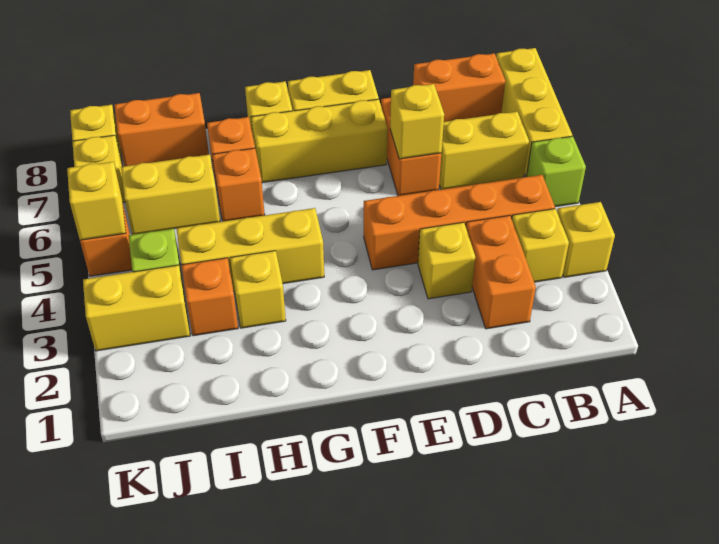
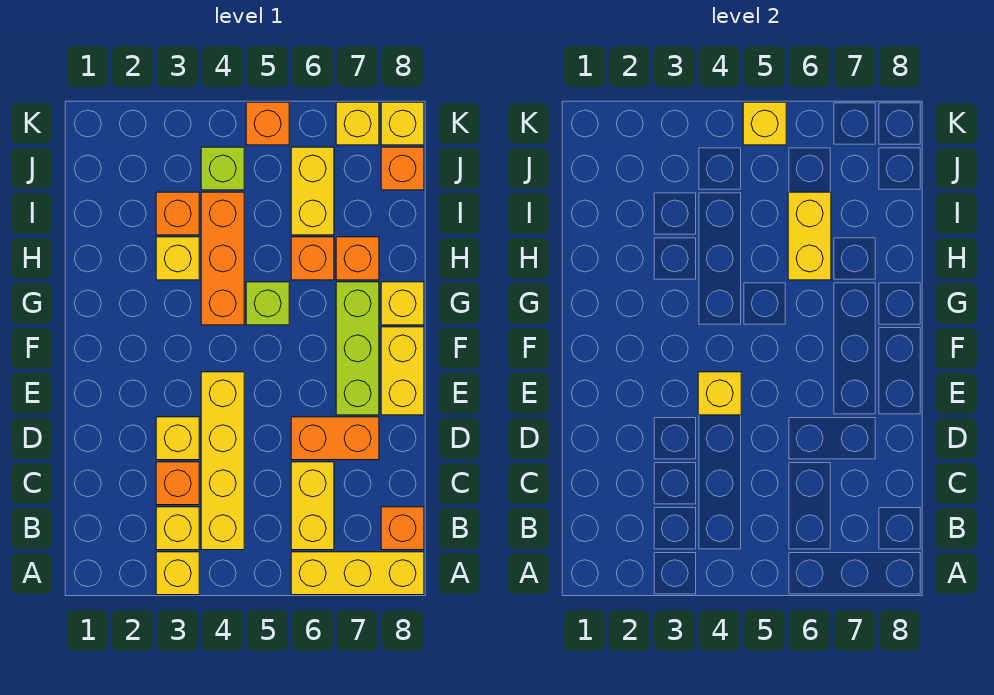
lime brick A5 level 1 -> lime brick G5 level 1
orange brick B4:E4 level 1 -> yellow brick B4:E4 level 1
orange brick B8:C8 level 1 -> orange brick B8 level 1
orange brick C2:C3 level 1 -> orange brick C3 level 1
yellow brick D6 level 2 -> yellow brick E4 level 2
yellow brick E7:G7 level 1 -> lime brick E7:G7 level 1
yellow brick G4:I4 level 1 -> orange brick G4:I4 level 1
orange brick I8:J8 level 1 -> orange brick J8 level 1
yellow brick J3:K3 level 1 -> yellow brick H6:I6 level 2

